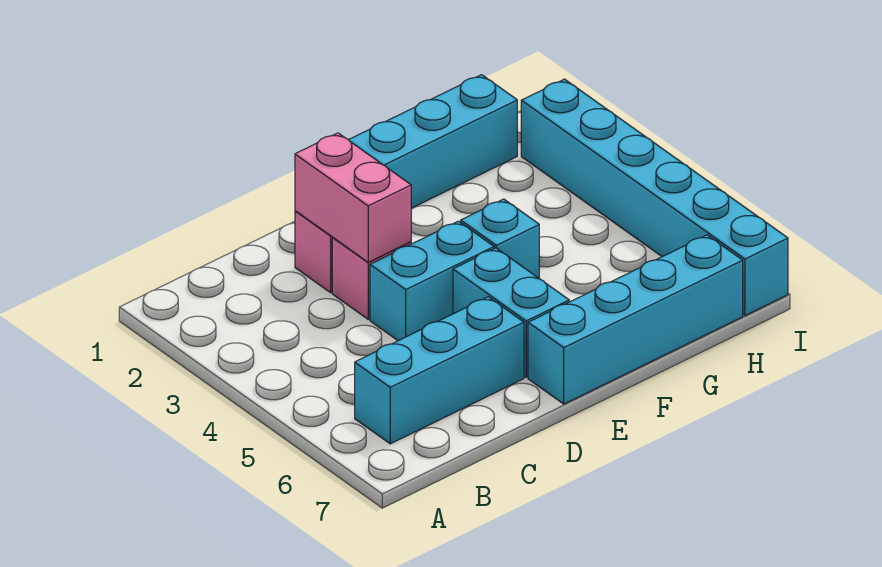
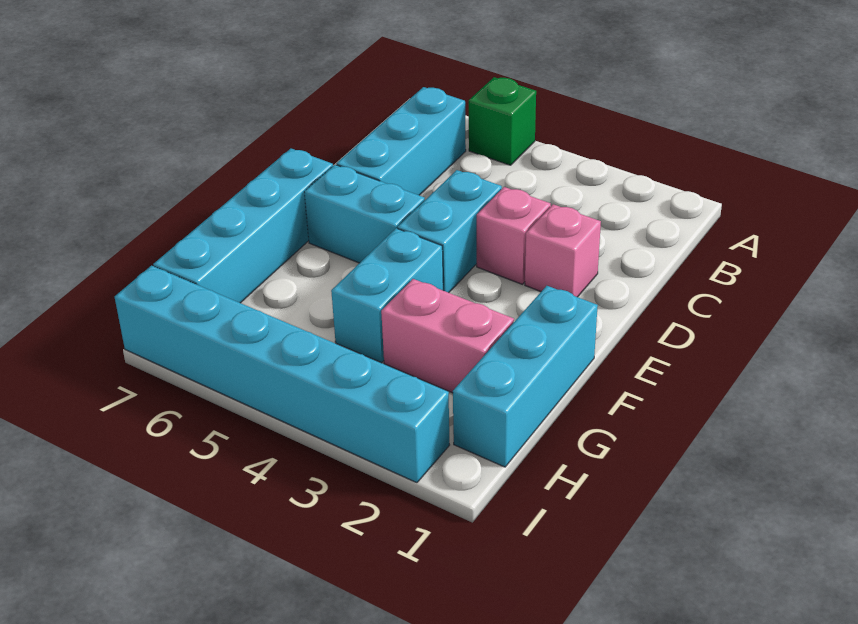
none -> green brick A5 level 1
pink brick D2:D3 level 2 -> pink brick G2:G3 level 1
cyan brick F4 level 1 -> cyan brick F4:G4 level 1

